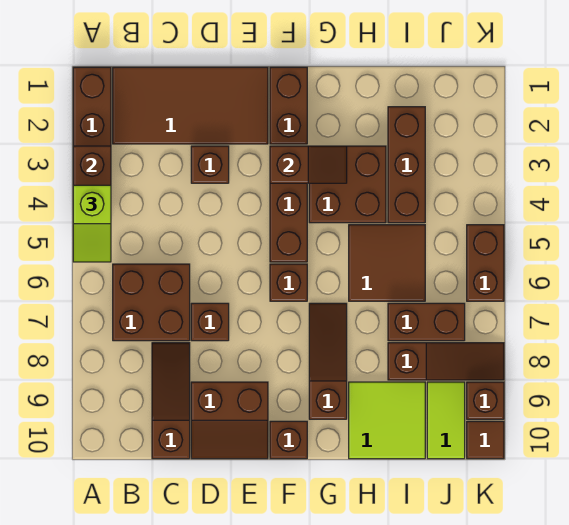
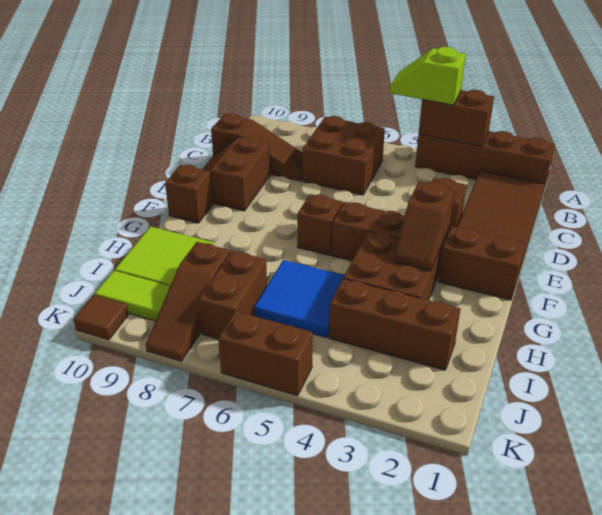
brown brick D7 level 1 -> none
brown slope G7:G9 level 1 top 9 -> none
brown tile H5:I6 level 1 -> blue tile H5:I6 level 1
brown brick K9 level 1 -> none

